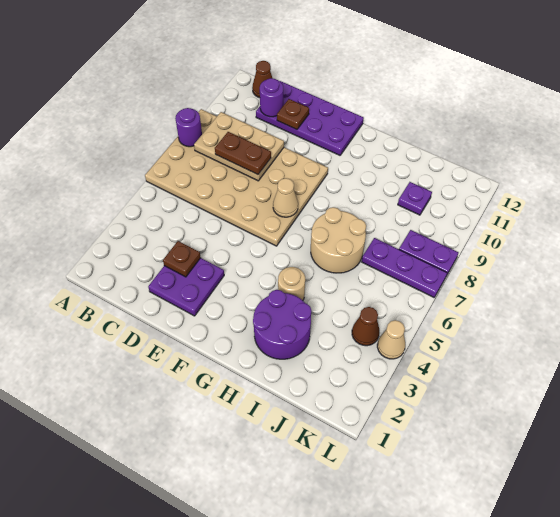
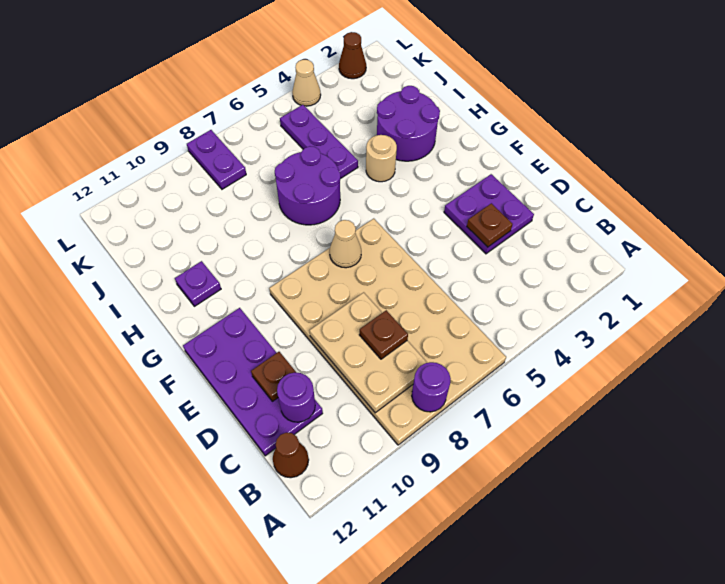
brown plate C8:D8 level 3 -> brown plate C8 level 3
tan round brick H6:I7 level 1 -> purple round brick H6:I7 level 1
purple plate J7:L7 level 1 -> purple plate I5:K5 level 1
purple plate J10 level 1 -> purple plate H11 level 1
brown cone K4 level 1 -> brown cone L2 level 1

